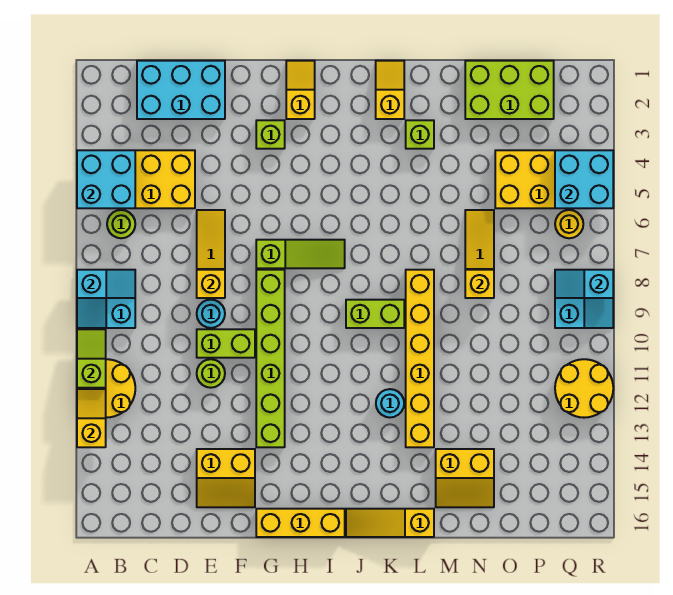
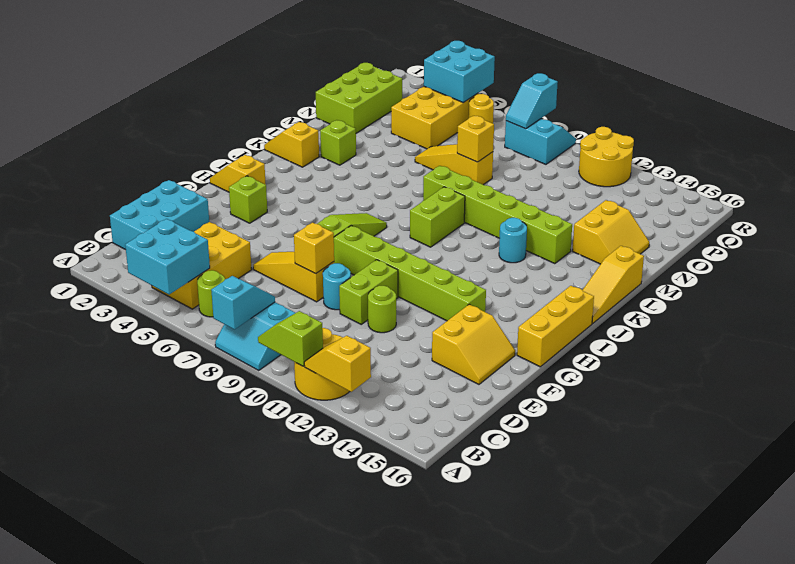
yellow brick L8:L13 level 1 -> lime brick L8:L13 level 1

